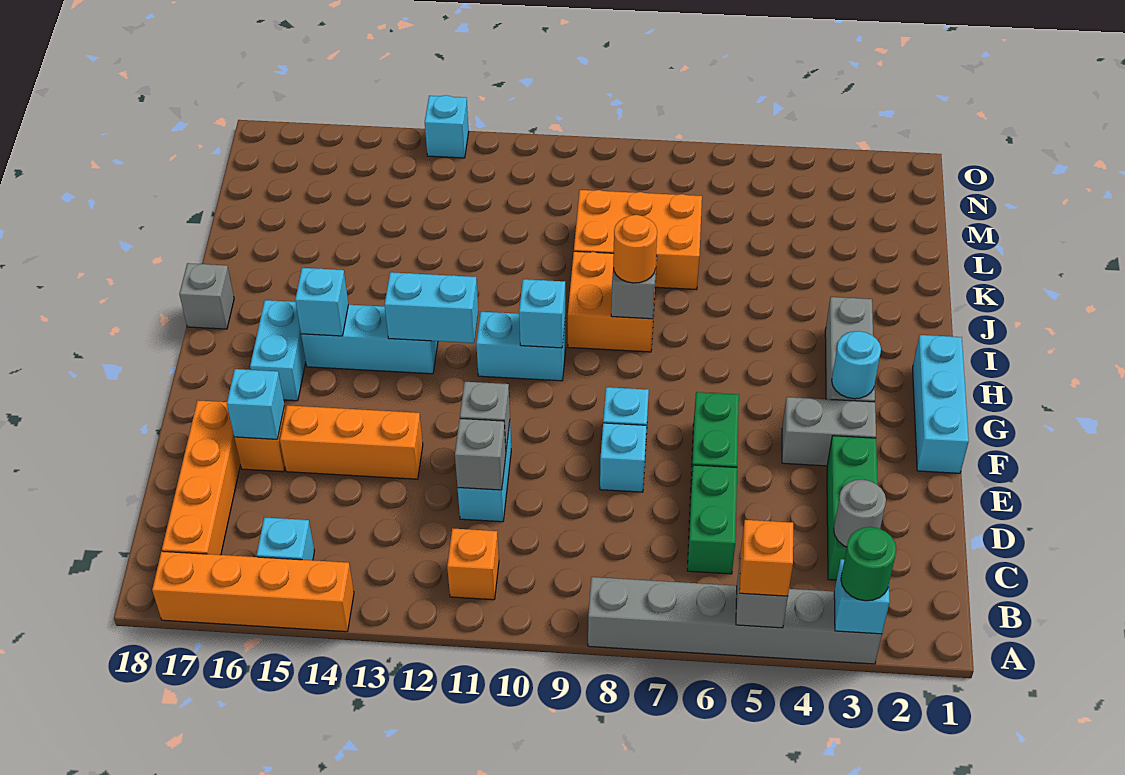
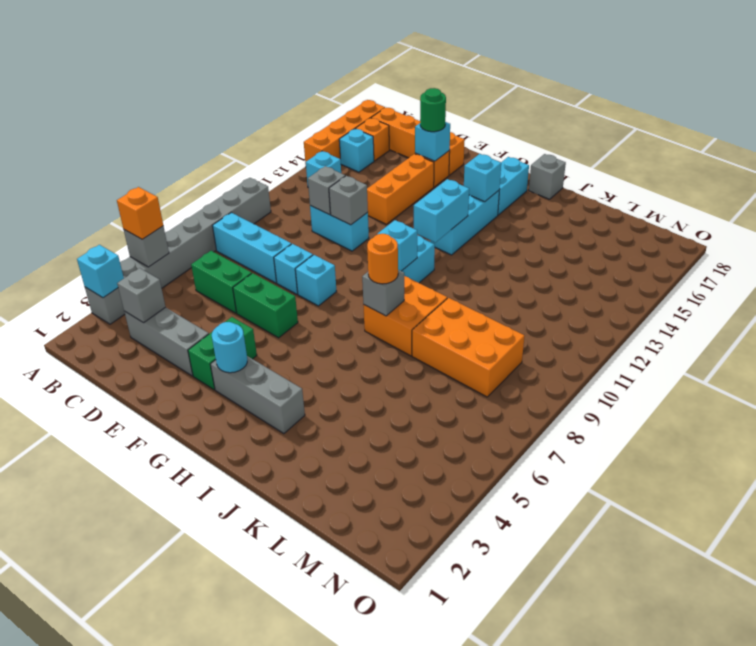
grey brick A3:A8 level 1 -> grey brick A3:A10 level 1
green round brick A3 level 3 -> green round brick E16 level 3
orange brick B11 level 1 -> orange brick B16 level 1
green brick C3:E3 level 1 -> grey brick C3:E3 level 1
grey round brick C3 level 2 -> grey brick C3 level 2
cyan brick F1:H1 level 1 -> cyan brick B8:D8 level 1
grey brick F3:F4 level 1 -> green brick F3:F4 level 1
cyan brick G16:H16 level 1 -> cyan brick H16:H17 level 1
orange brick K7:L9 level 1 -> orange brick K8:M9 level 1
cyan brick O13 level 1 -> cyan brick B13 level 1

